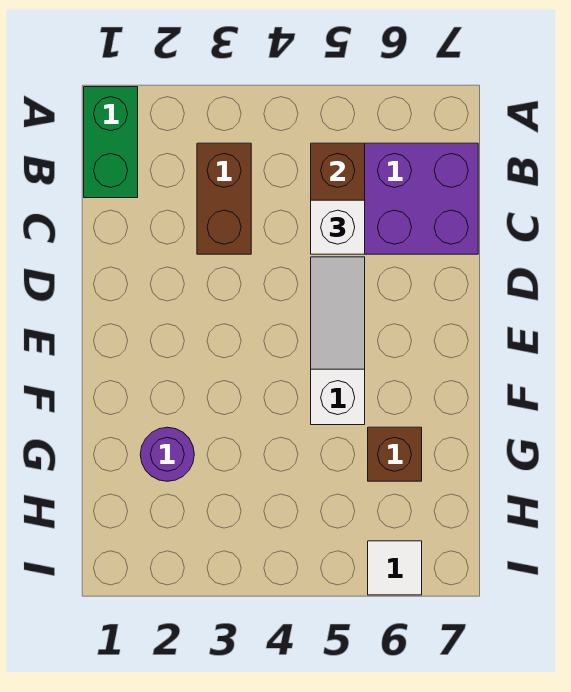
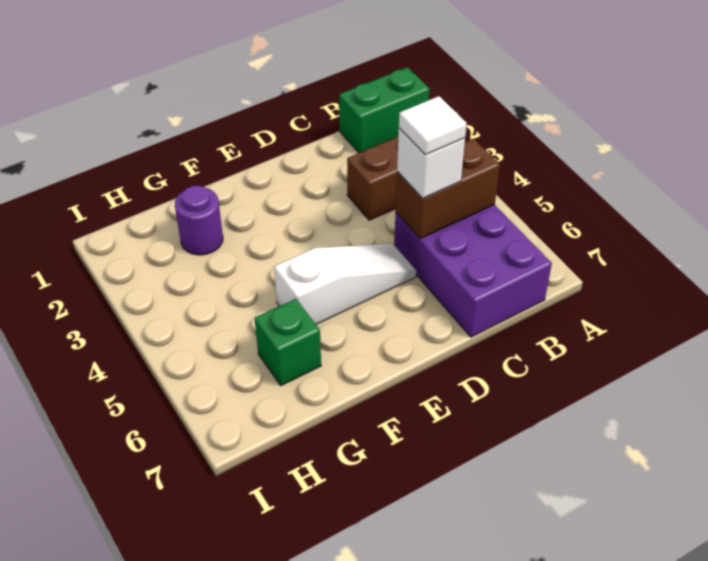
brown brick G6 level 1 -> green brick G6 level 1
white tile I6 level 1 -> white tile C5 level 4

